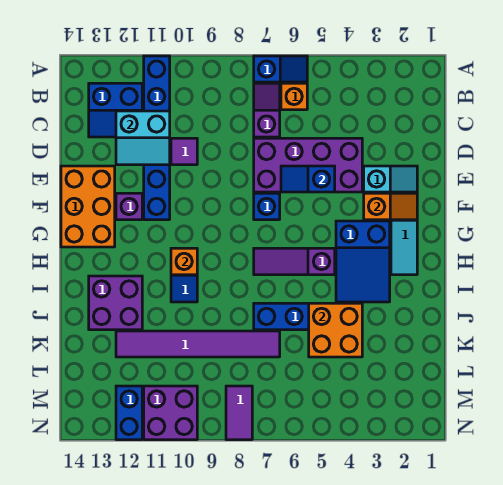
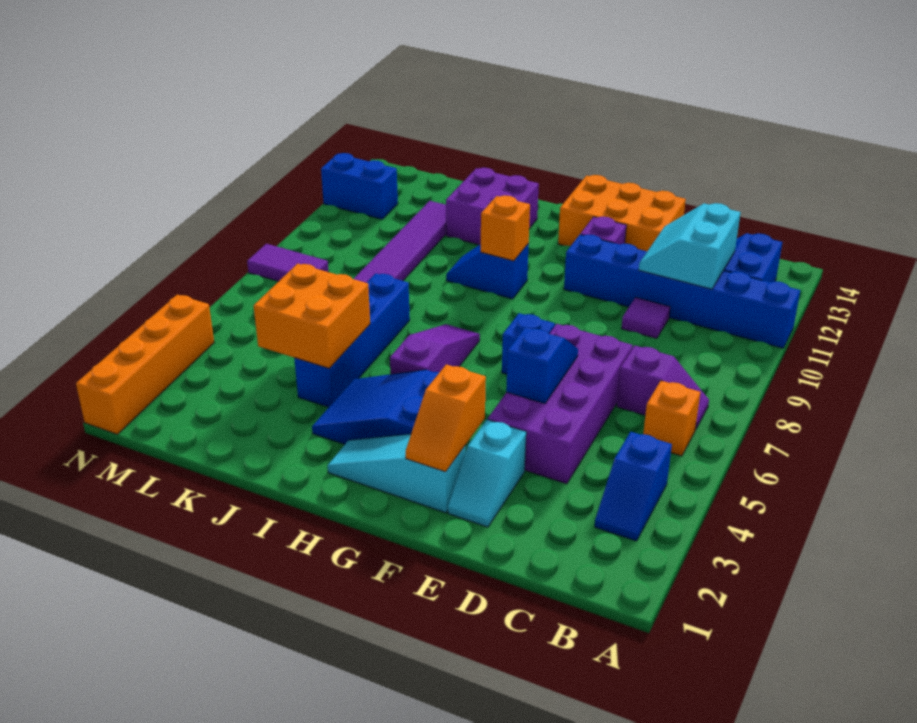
blue slope A6:A7 level 1 top 7 -> blue slope B3:B4 level 1 top 4
purple brick M10:N11 level 1 -> none
none -> orange brick N1:N4 level 1

